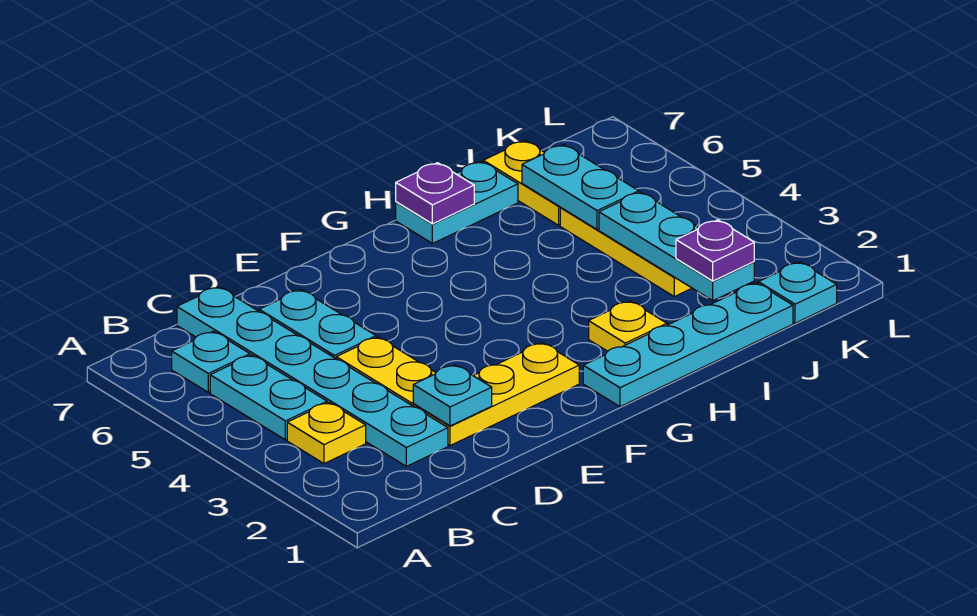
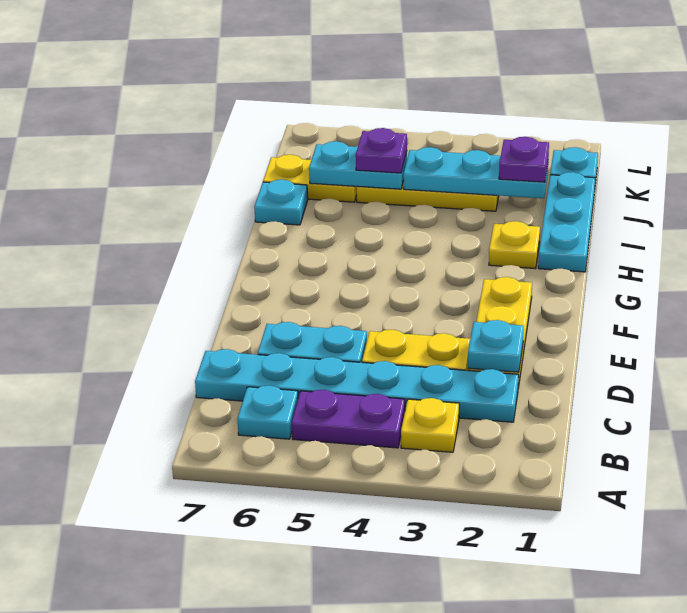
cyan plate B4:B5 level 1 -> purple plate B4:B5 level 1
cyan plate G1:J1 level 1 -> cyan plate H1:J1 level 1
cyan plate H7:I7 level 1 -> cyan plate I7 level 1
purple plate H7 level 2 -> purple plate J5 level 3

